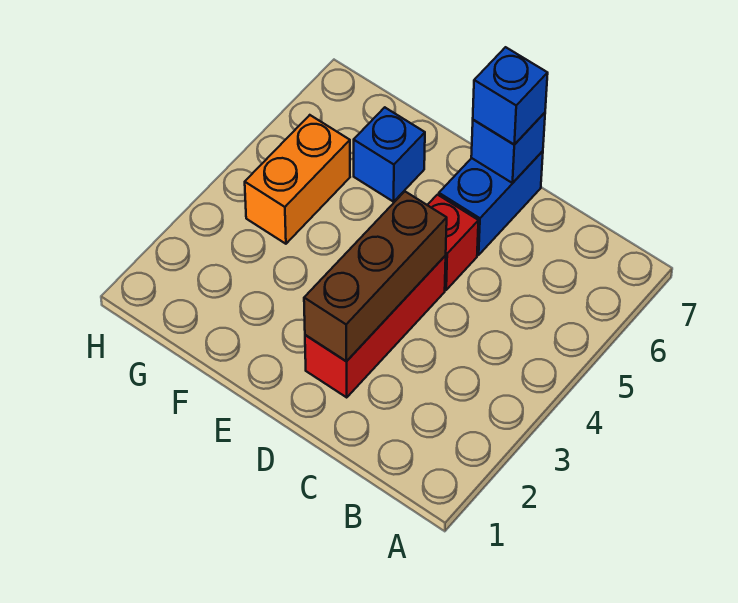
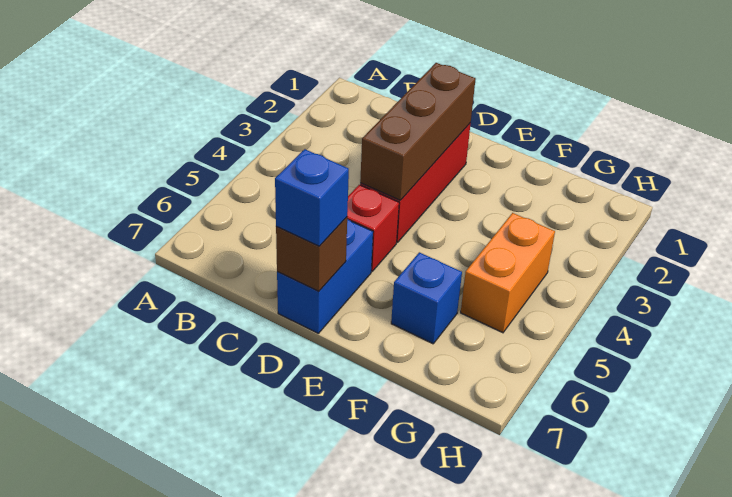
blue brick D7 level 2 -> brown brick D7 level 2

